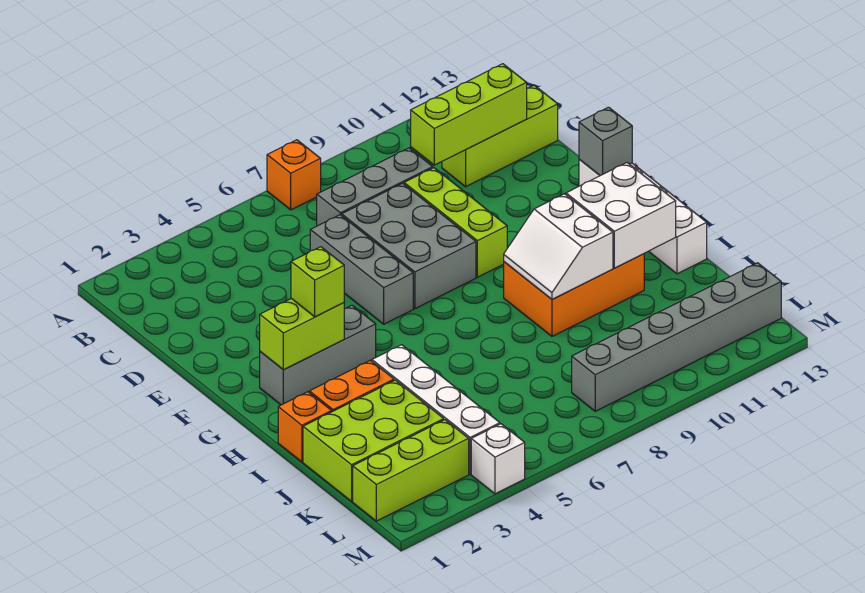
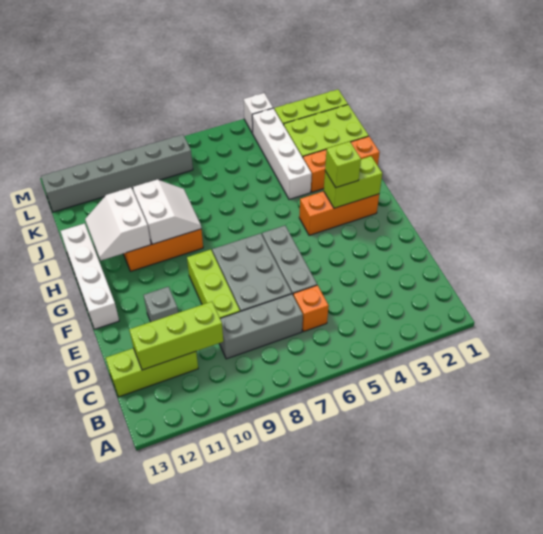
orange brick A7 level 1 -> orange brick C6 level 1
grey brick F13 level 2 -> grey brick E11 level 1
grey brick G2:G4 level 1 -> orange brick G2:G4 level 1
white brick H11:I12 level 2 -> white slope H11:I12 level 2 top 11

